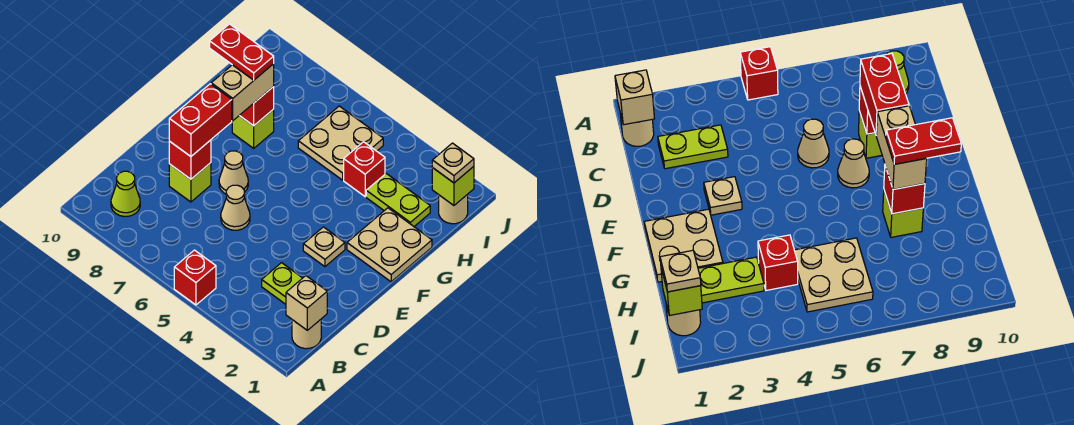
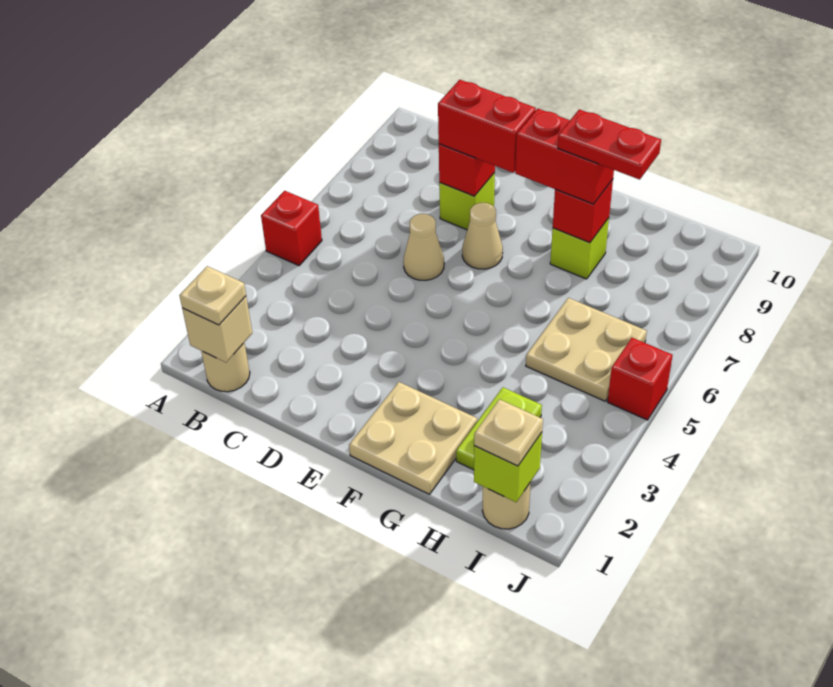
lime cone B9 level 1 -> none
lime plate C2:C3 level 1 -> none
tan plate E3 level 1 -> tan plate B1 level 3
tan brick F8:G8 level 3 -> red brick F8:G8 level 3
red plate G8:G9 level 4 -> red plate G8:H8 level 4
red brick H4 level 1 -> red brick J5 level 1

